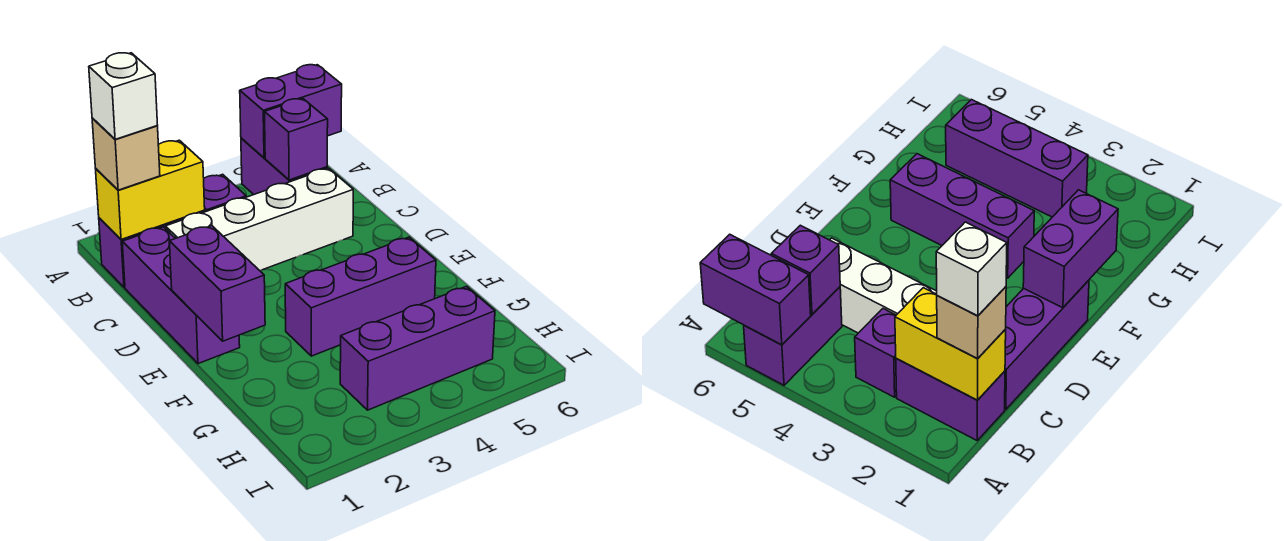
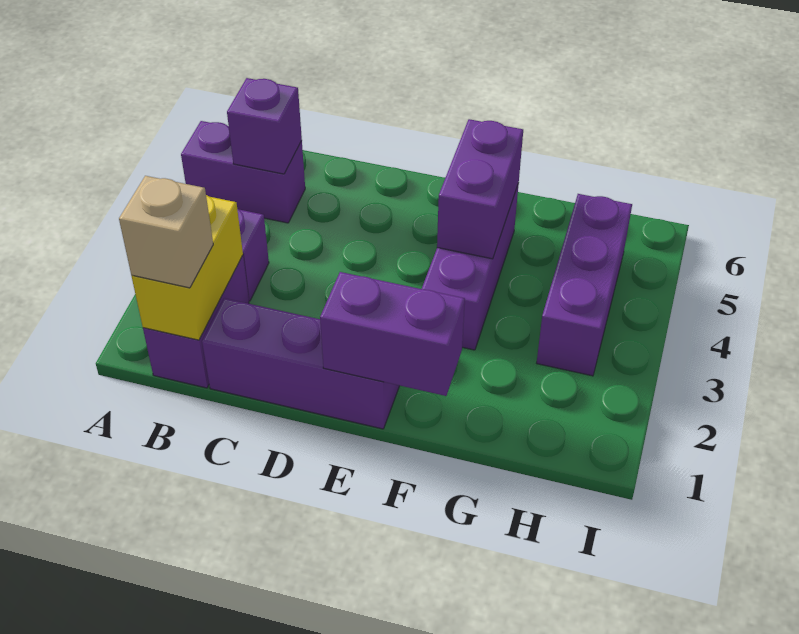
purple brick A5:A6 level 2 -> purple brick F4:F5 level 2
white brick B1 level 4 -> none
white brick C2:C5 level 1 -> none

